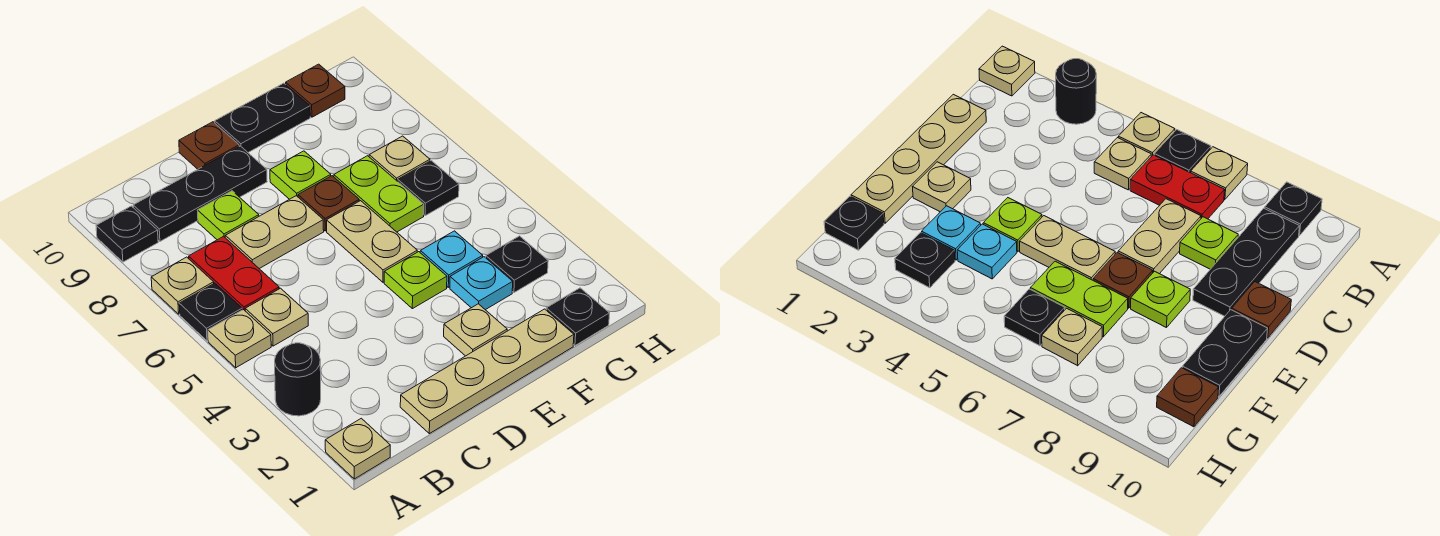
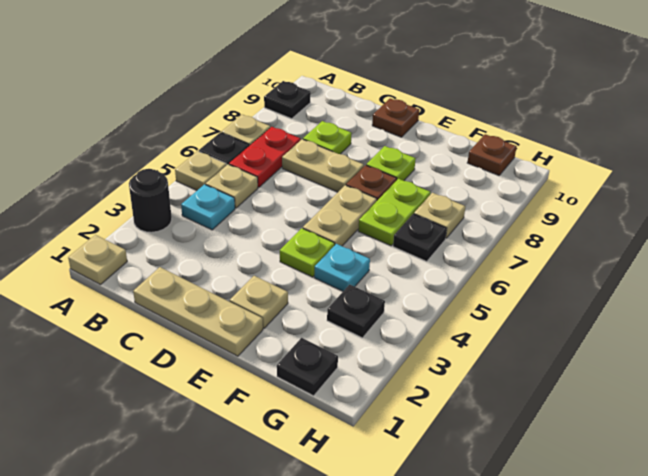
black plate B9:D9 level 1 -> none
tan plate C1:F1 level 1 -> tan plate C1:E1 level 1
black plate E10:F10 level 1 -> none
cyan plate F3 level 1 -> cyan plate B4 level 1

